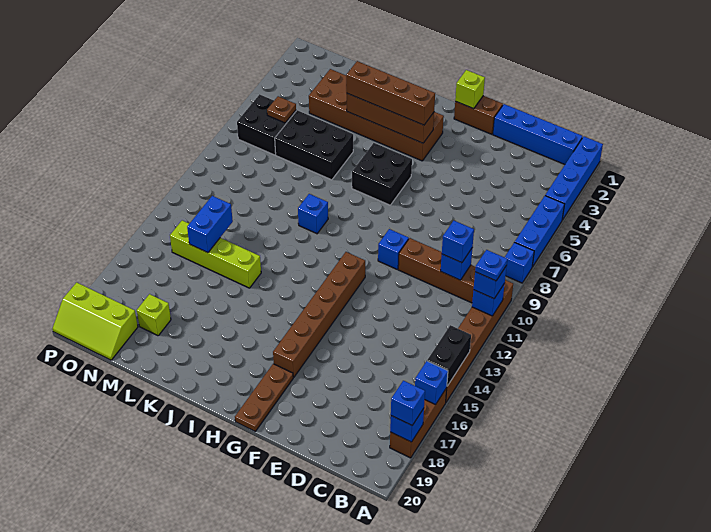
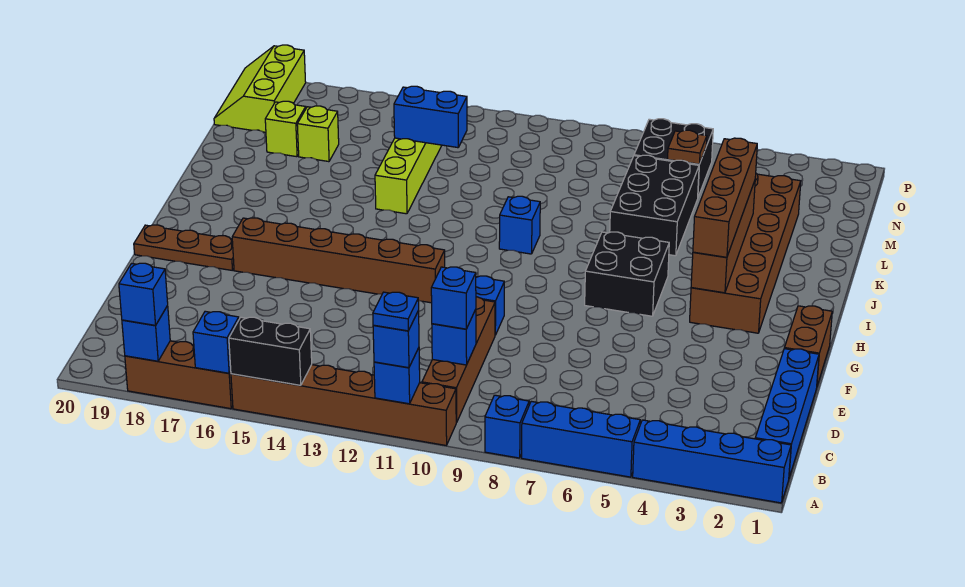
lime brick G1 level 2 -> lime brick M17 level 1

